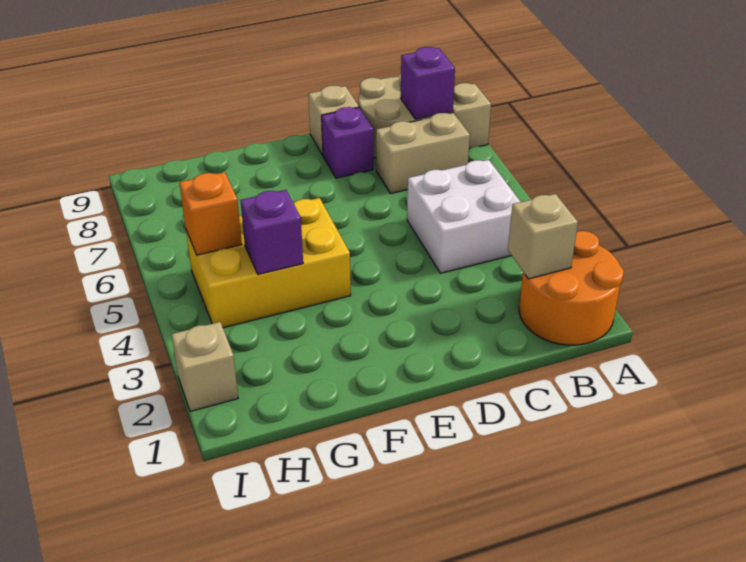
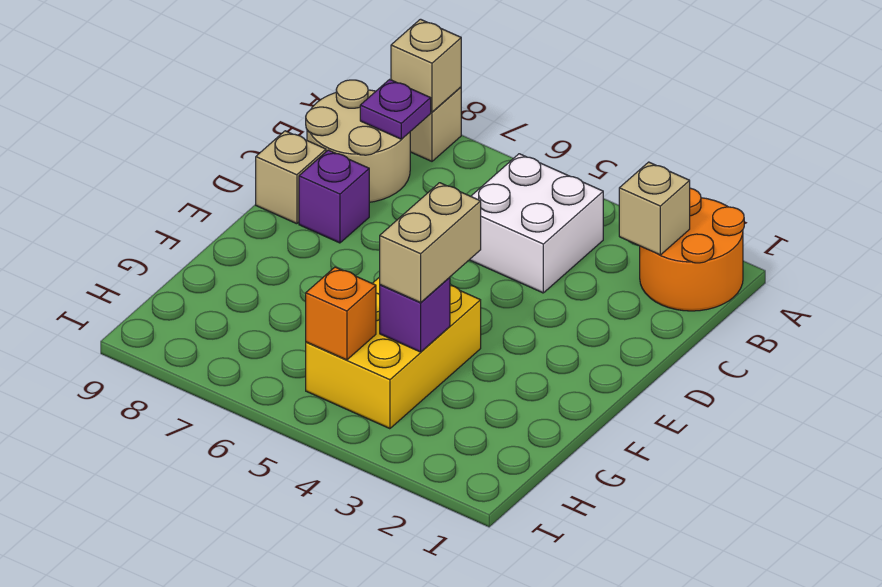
tan brick B7:C7 level 1 -> tan brick F4:G4 level 3
purple brick B8 level 2 -> purple plate B8 level 2
tan brick I2 level 1 -> tan brick A8 level 2

